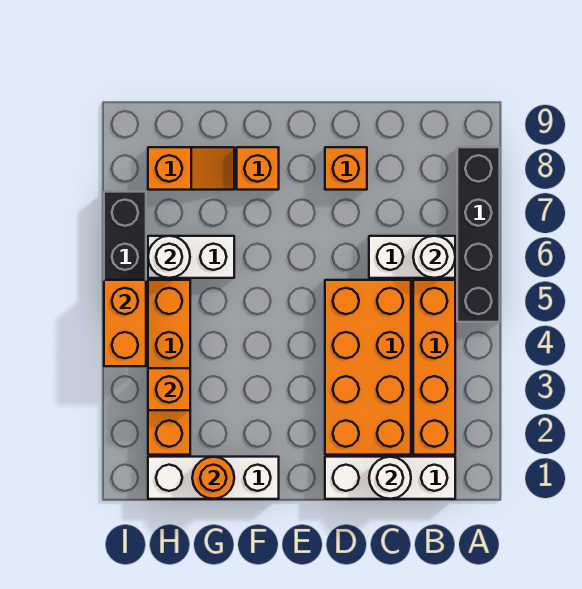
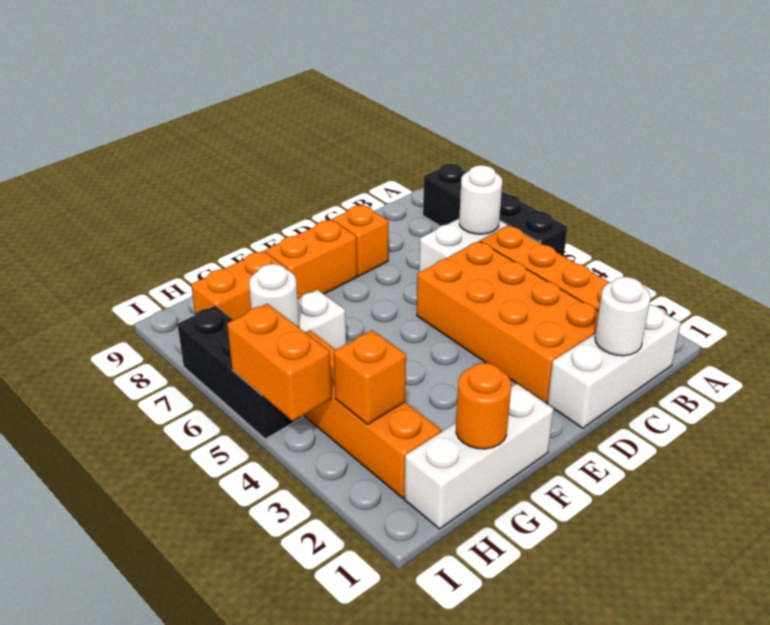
orange brick F8 level 1 -> orange brick E8:F8 level 1
orange slope G8:H8 level 1 top H -> orange brick G8:H8 level 1

